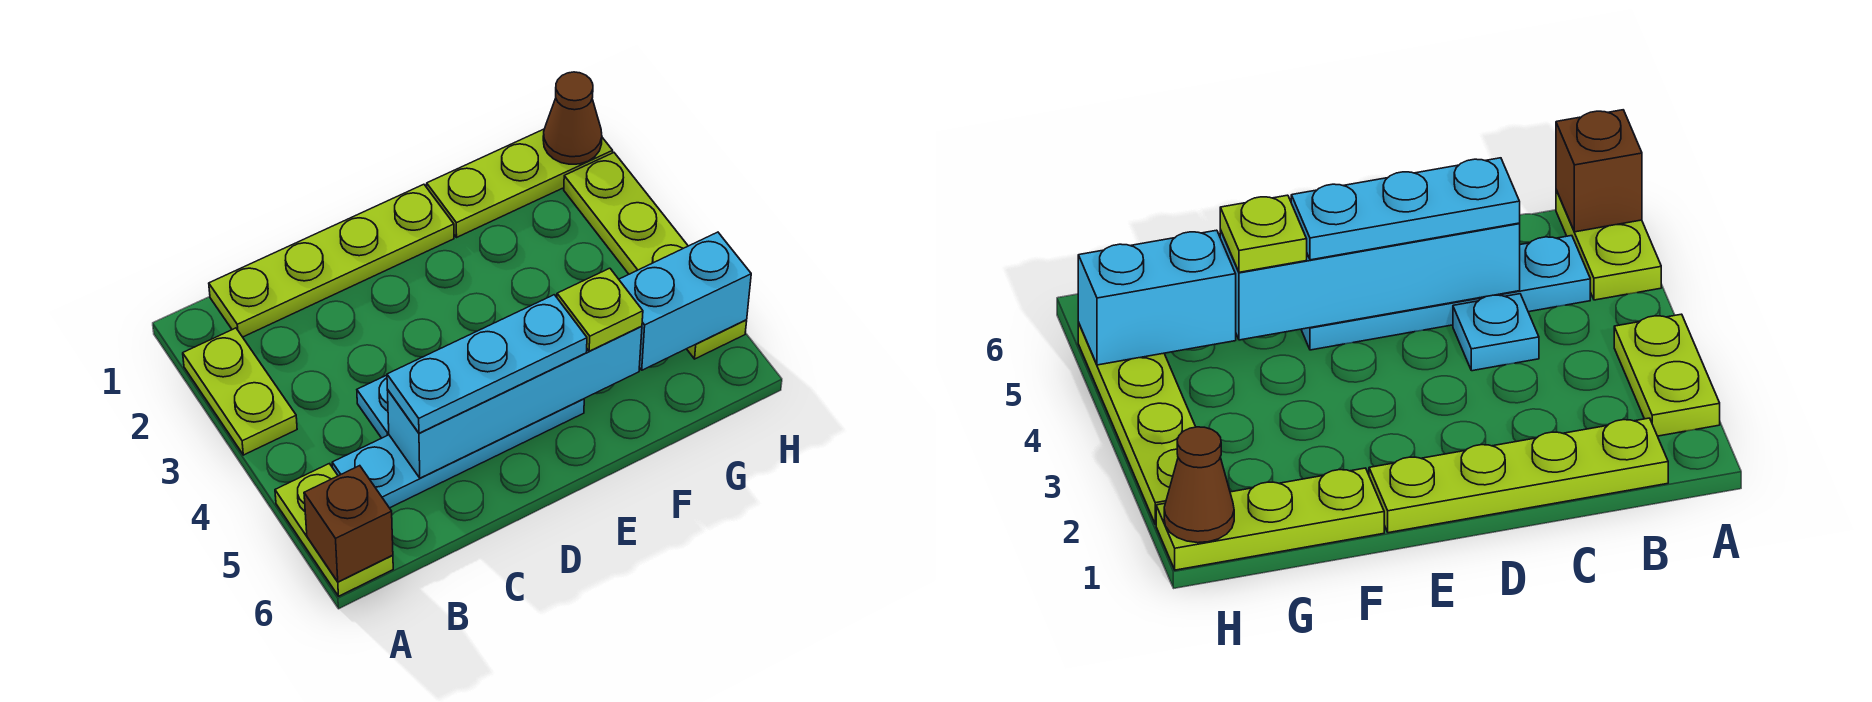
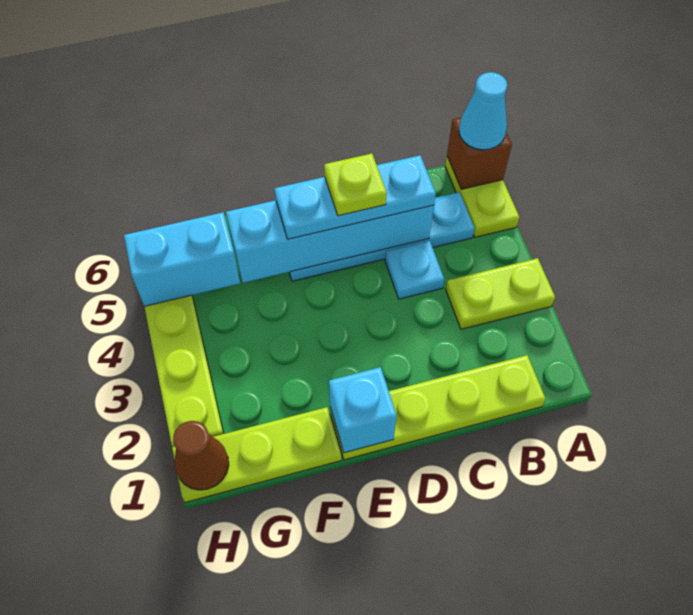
lime plate A2:A3 level 1 -> lime plate A3:B3 level 1
none -> cyan cone A6 level 3
none -> cyan brick E1 level 2
lime plate F5 level 3 -> lime plate D5 level 4

